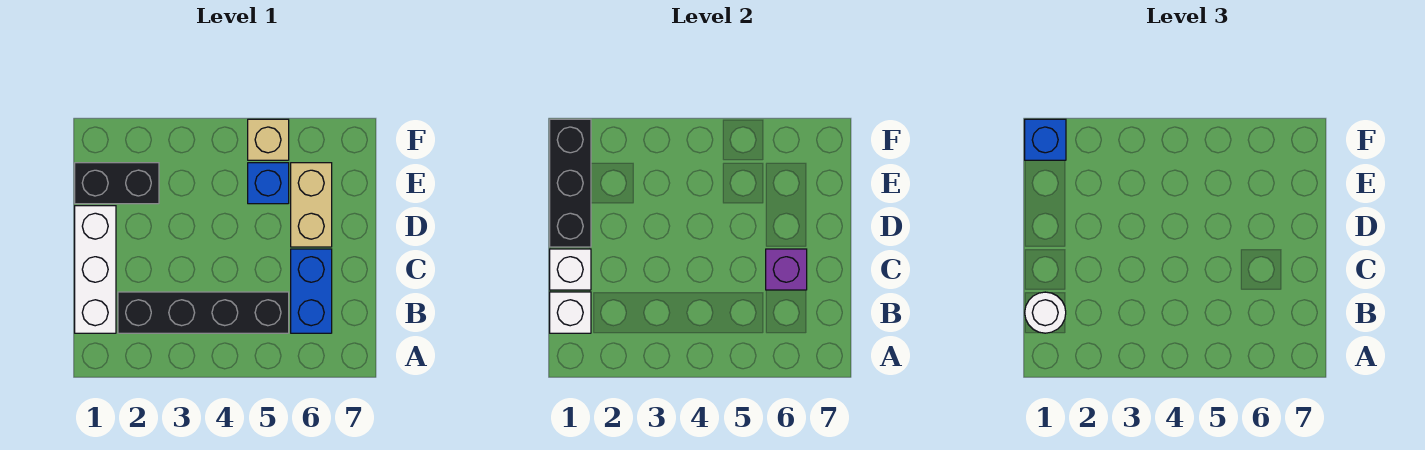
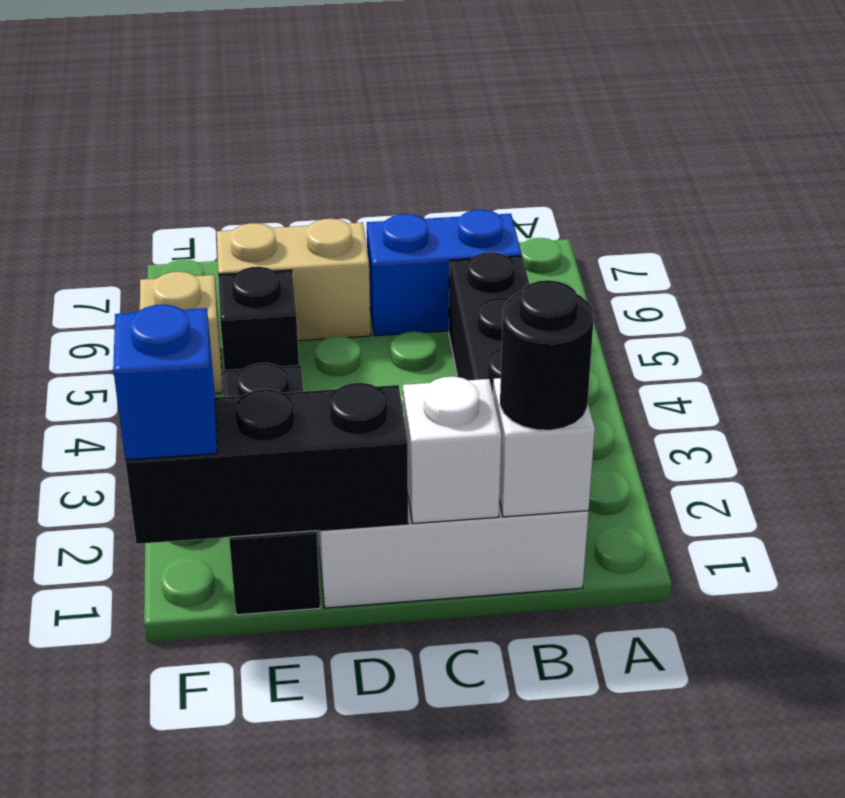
white round brick B1 level 3 -> black round brick B1 level 3
purple brick C6 level 2 -> none
black brick E1:E2 level 1 -> black brick E1:E3 level 1
blue brick E5 level 1 -> black brick E5 level 1

